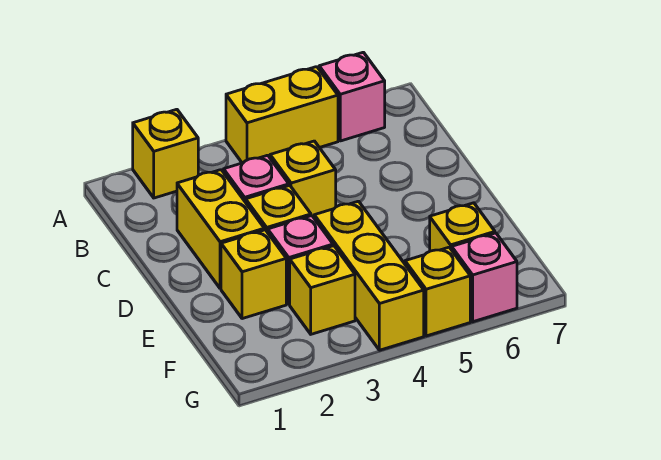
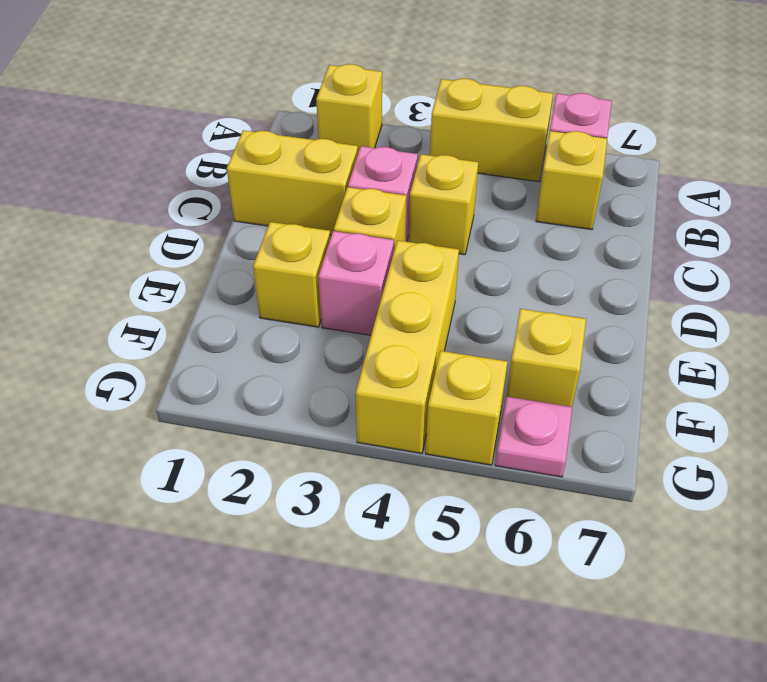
yellow brick C2:D2 level 1 -> yellow brick C1:C2 level 1
yellow brick F3 level 1 -> yellow brick B6 level 1
pink brick G6 level 1 -> pink plate G6 level 1

